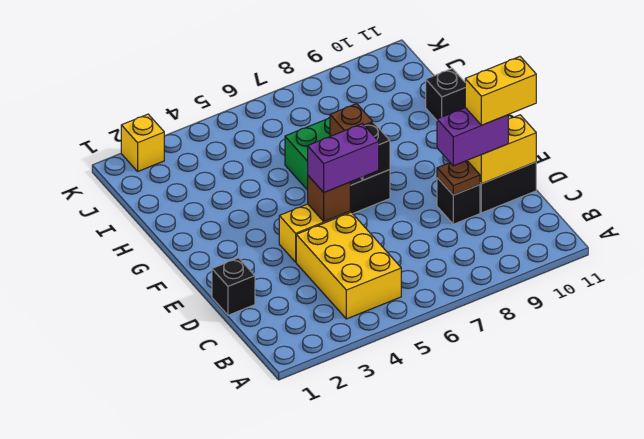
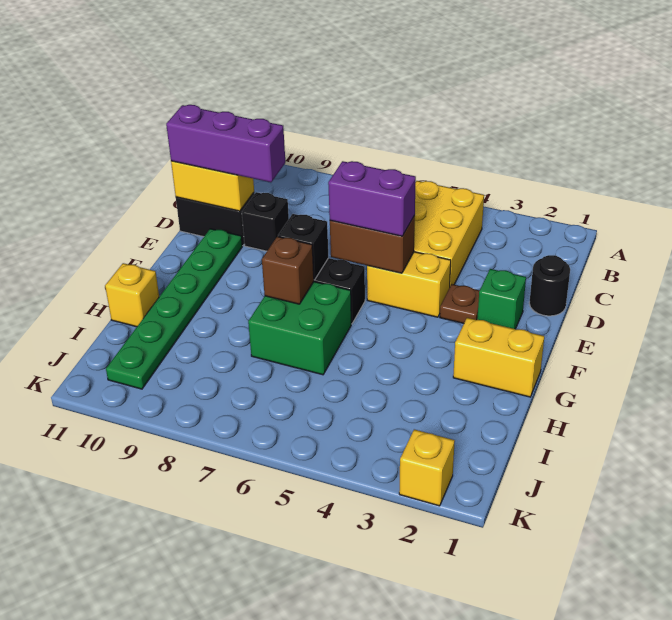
black brick D1 level 1 -> black round brick D1 level 1
brown plate D9 level 2 -> brown plate E3 level 1
purple brick D9:D10 level 3 -> purple brick D9:D11 level 3
yellow brick D10:D11 level 4 -> yellow brick G1:G2 level 1
none -> green brick E2 level 1
brown brick E5 level 2 -> brown brick E5:E6 level 2
none -> green plate E10:J10 level 1
black brick H11 level 1 -> yellow brick H11 level 1

